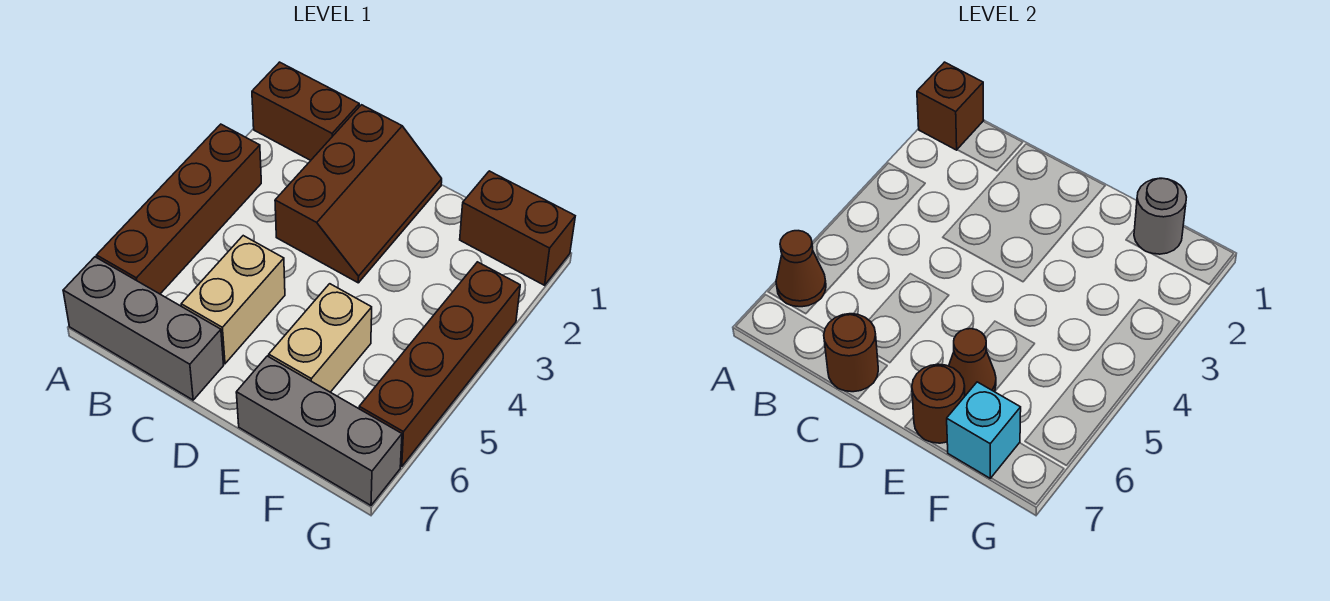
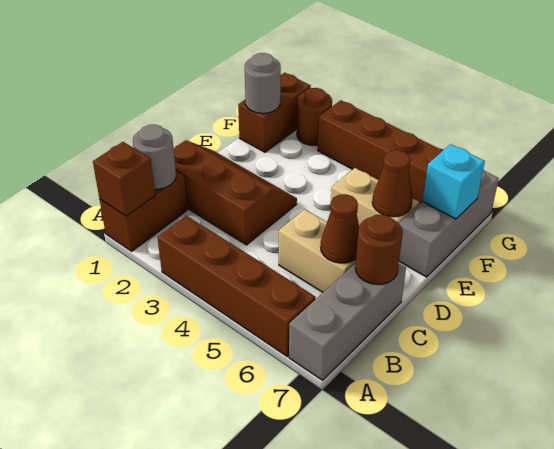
brown cone A6 level 2 -> brown cone C6 level 2
none -> grey round brick B1 level 2
brown round brick E7 level 2 -> brown round brick G2 level 1

